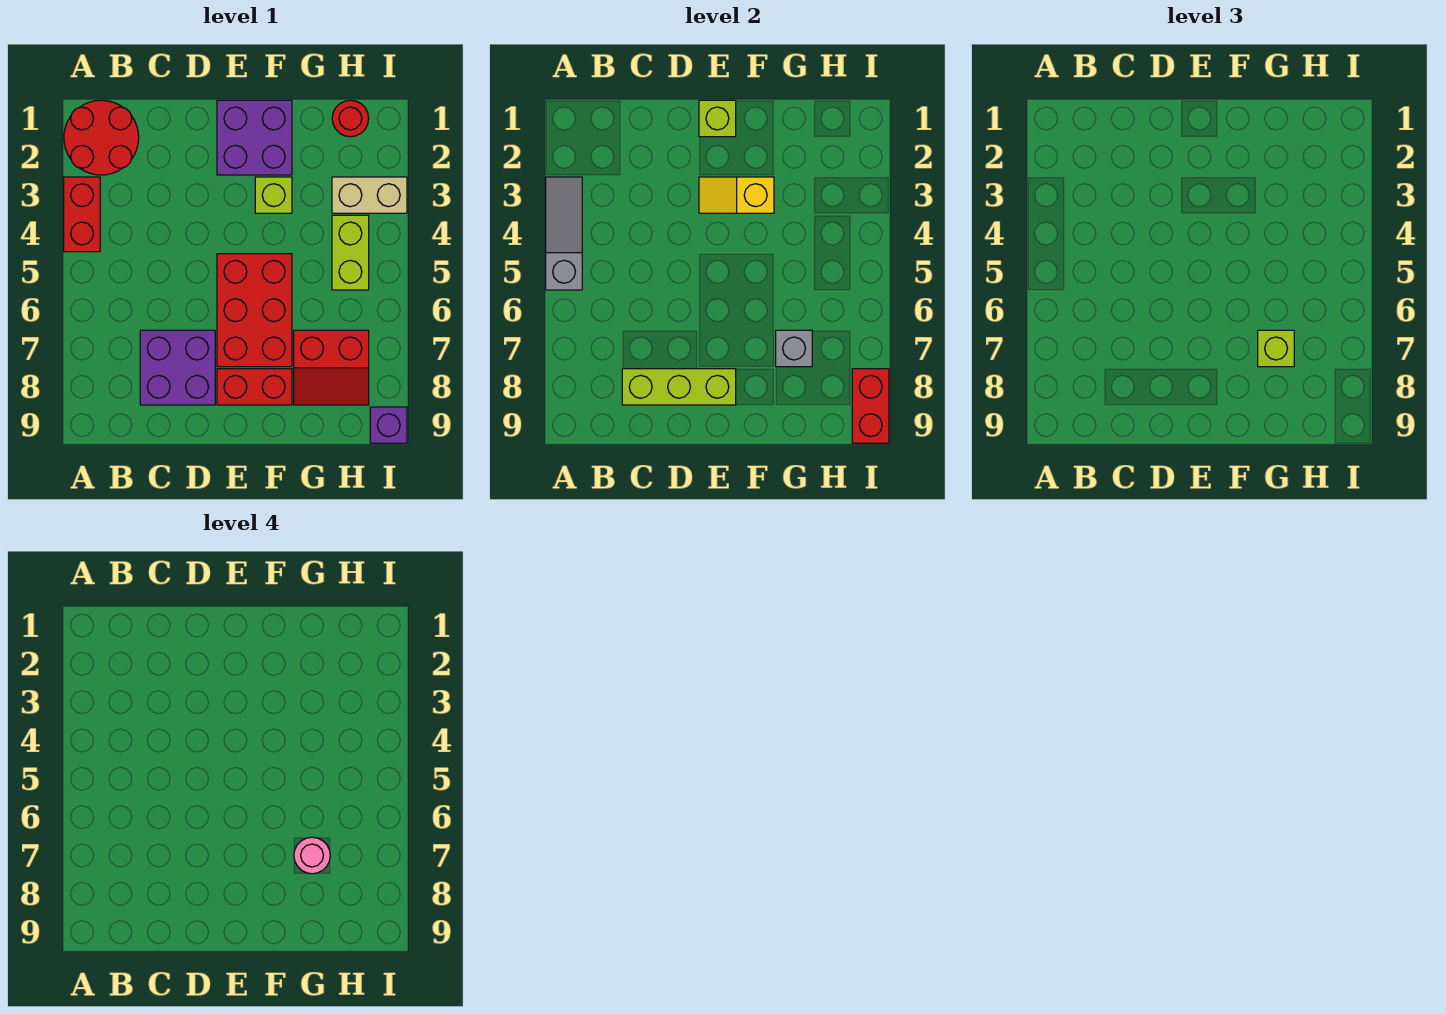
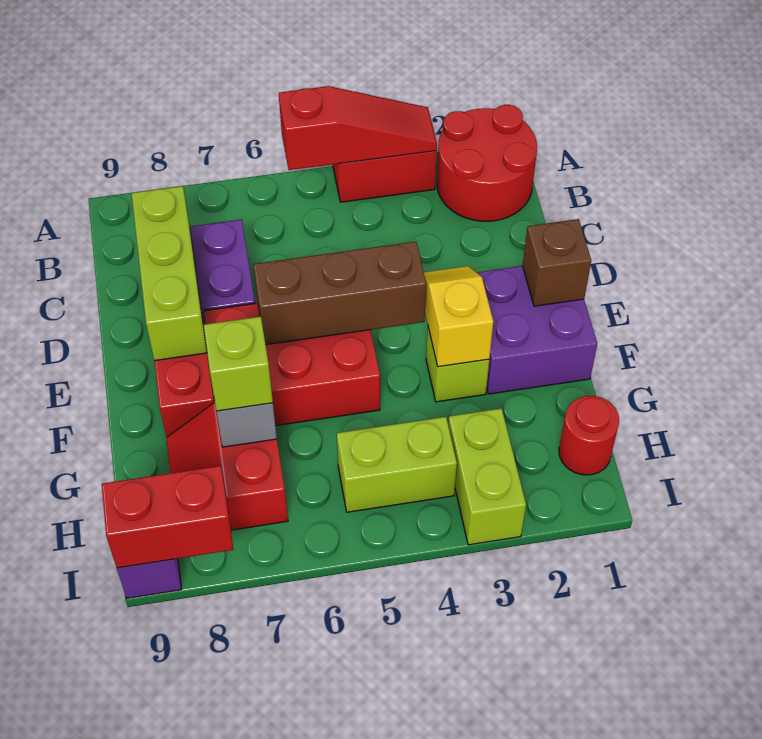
grey slope A3:A5 level 2 top 5 -> red slope A3:A5 level 2 top 5
lime brick E1 level 2 -> brown brick E1 level 2
none -> brown brick E4:E6 level 2
pink round brick G7 level 4 -> none
tan brick H3:I3 level 1 -> lime brick H3:I3 level 1

